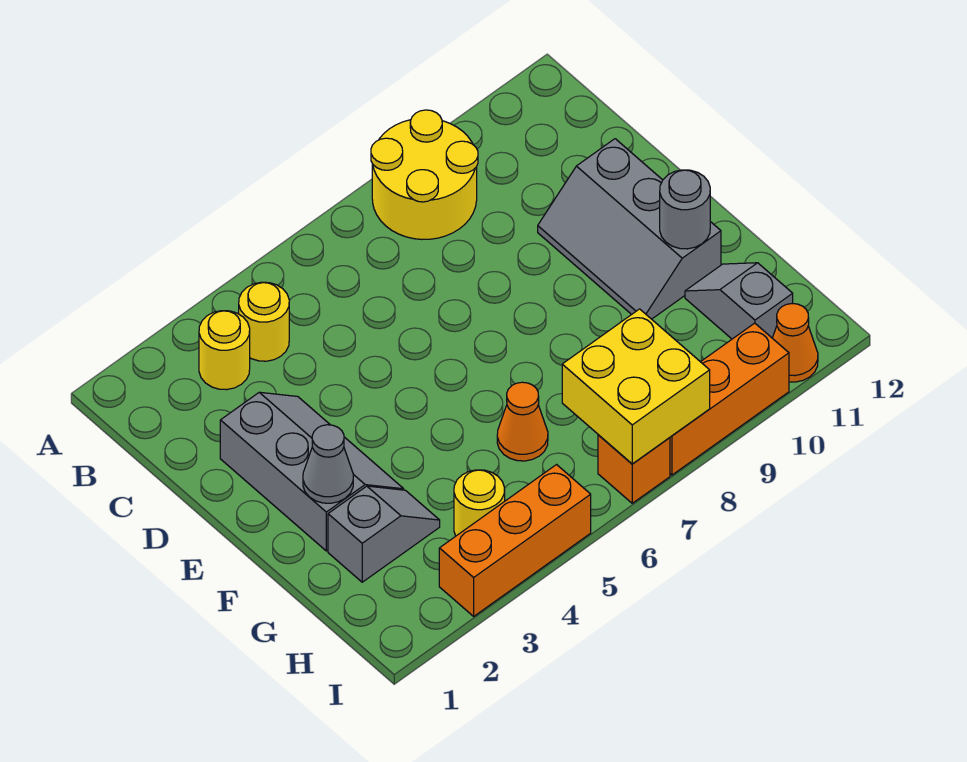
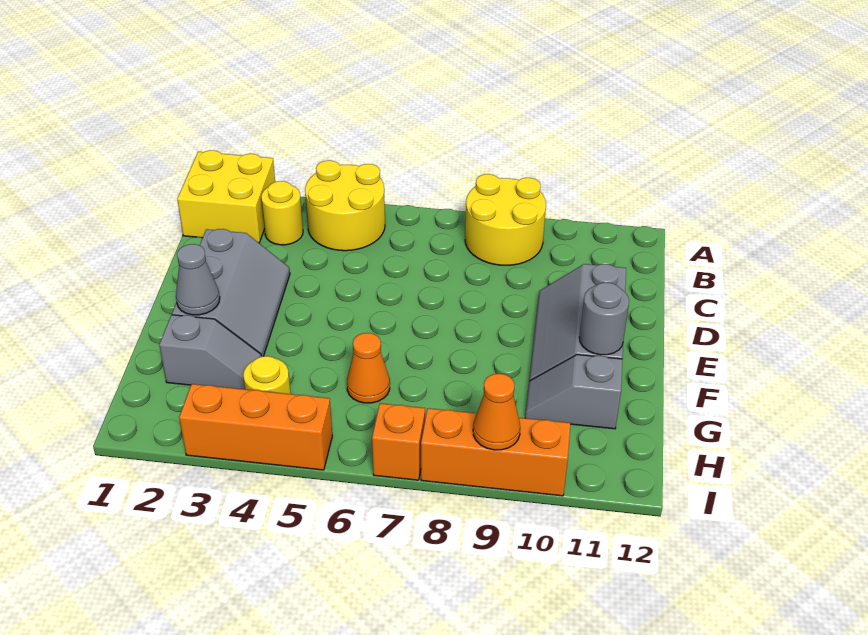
yellow round brick B4 level 1 -> yellow round brick A4:B5 level 1
grey slope G11:H11 level 1 top H -> grey slope G10:G11 level 1 top 11
yellow brick H7:I8 level 2 -> yellow brick A1:B2 level 1
orange cone I11 level 1 -> orange cone I9 level 2

